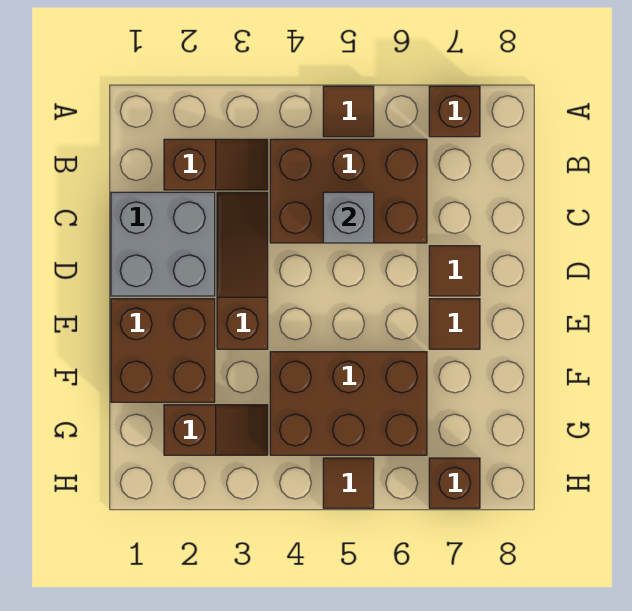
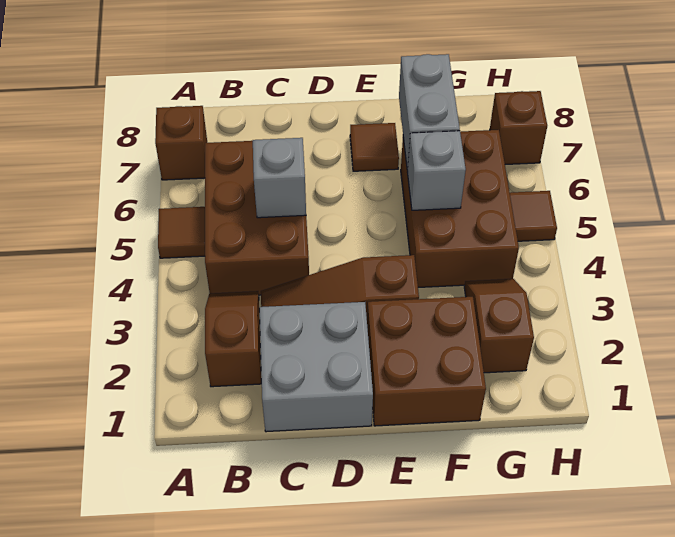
brown tile D7 level 1 -> none
none -> grey brick F5 level 2
none -> grey brick F6:F7 level 2

